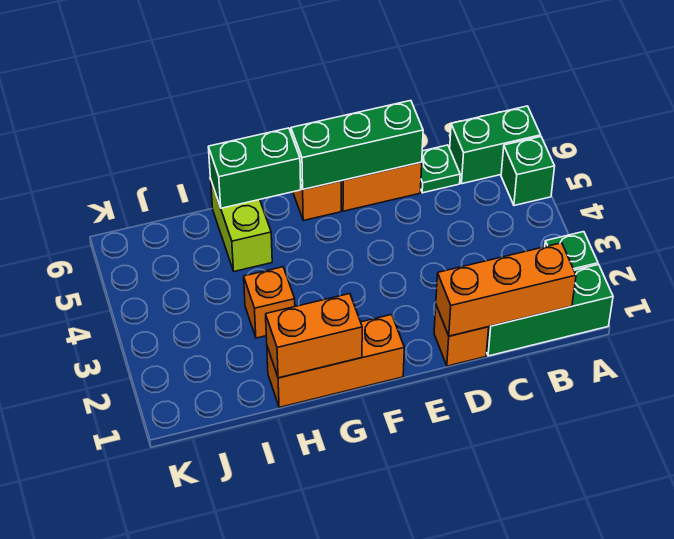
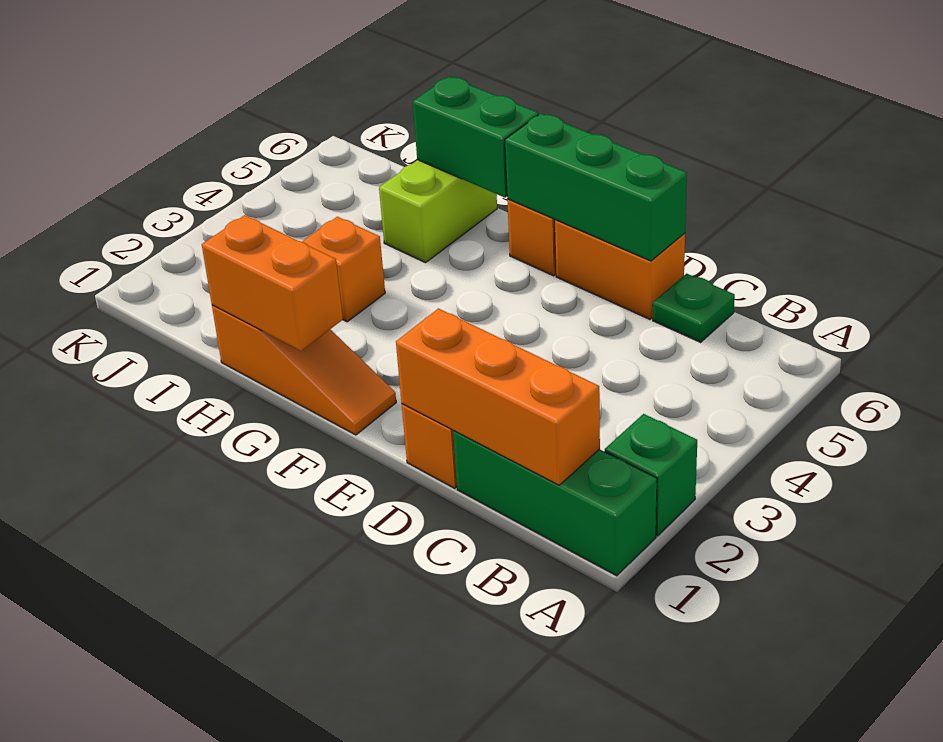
green brick A5 level 1 -> none
green brick A6:B6 level 1 -> none
orange brick F1:H1 level 1 -> orange slope F1:H1 level 1 top H

